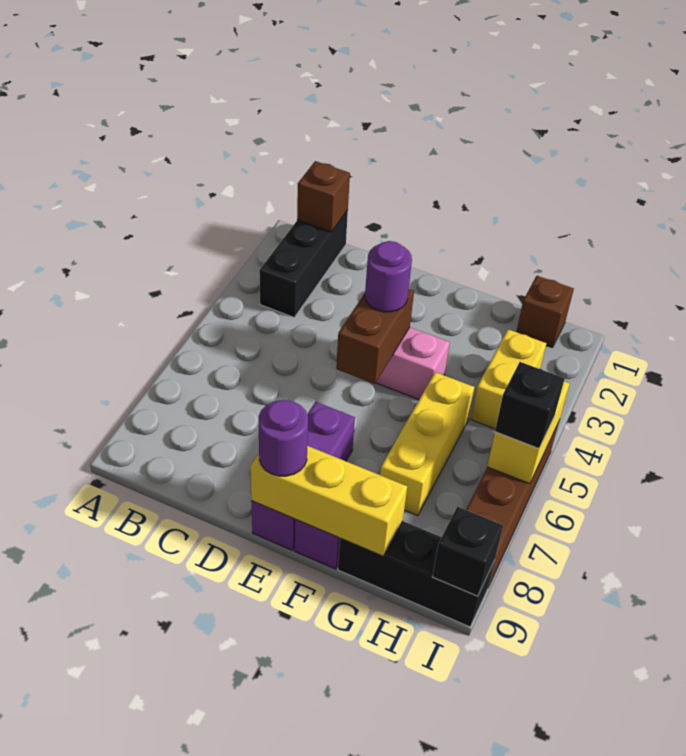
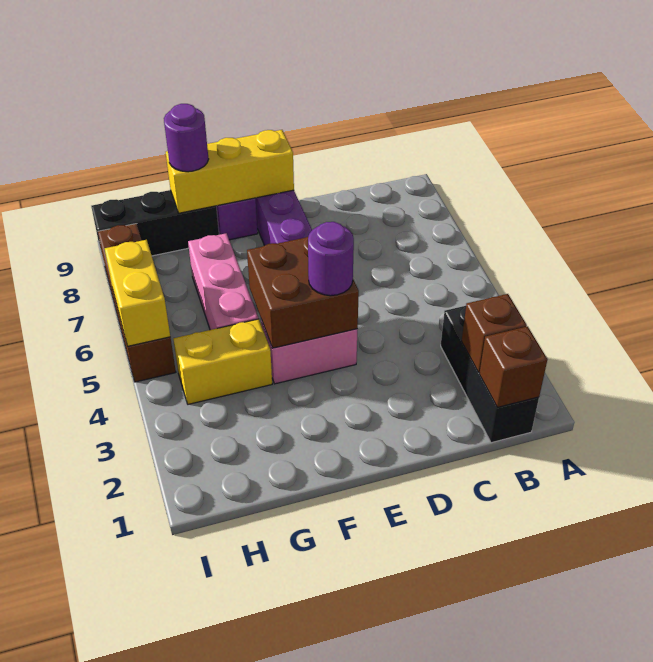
brown brick E4:E5 level 2 -> brown brick E4:F5 level 2
purple round brick E9 level 3 -> purple round brick G9 level 3
yellow brick G5:G7 level 1 -> pink brick G5:G7 level 1
brown brick H1 level 1 -> brown brick B2 level 2
yellow brick H3:H4 level 1 -> yellow brick G4:H4 level 1
black brick I6 level 3 -> none
black brick I9 level 2 -> none

